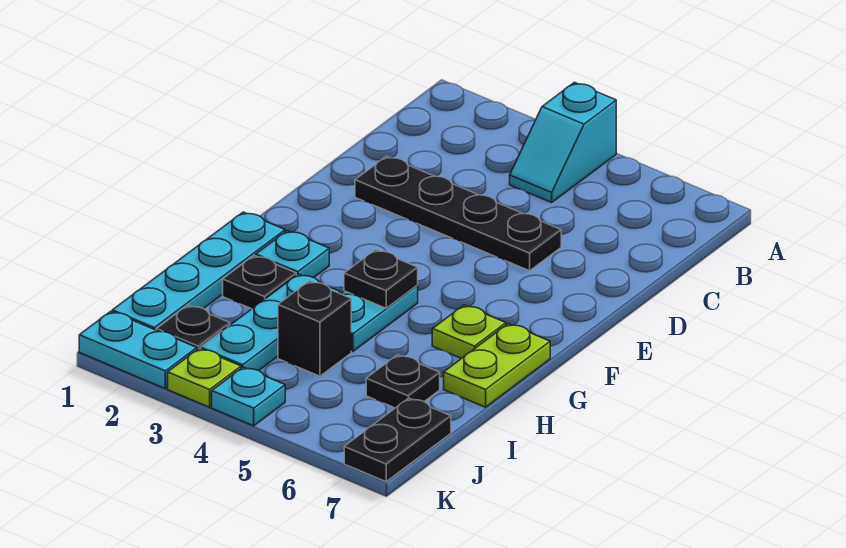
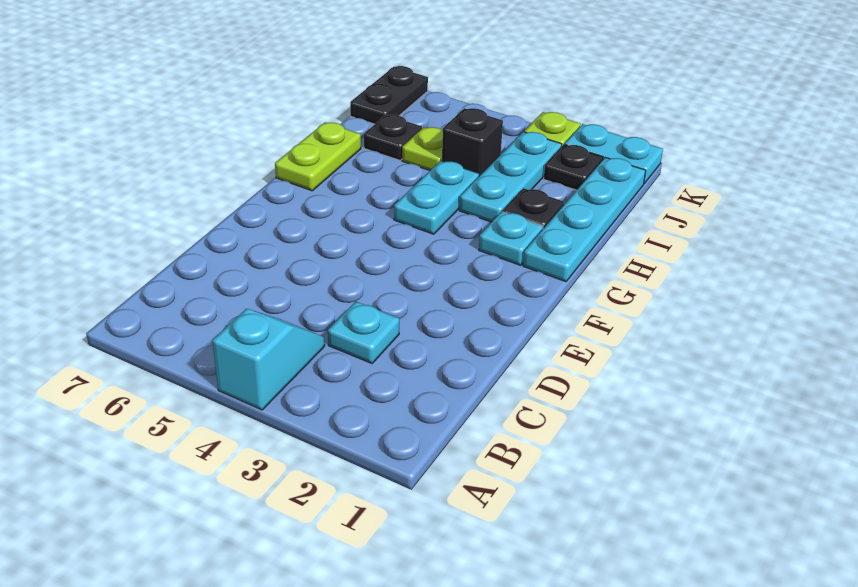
black plate D2:D5 level 1 -> none
black plate G4 level 2 -> none
lime plate G6 level 1 -> lime plate I5 level 1
cyan plate K4 level 1 -> cyan plate C3 level 1

